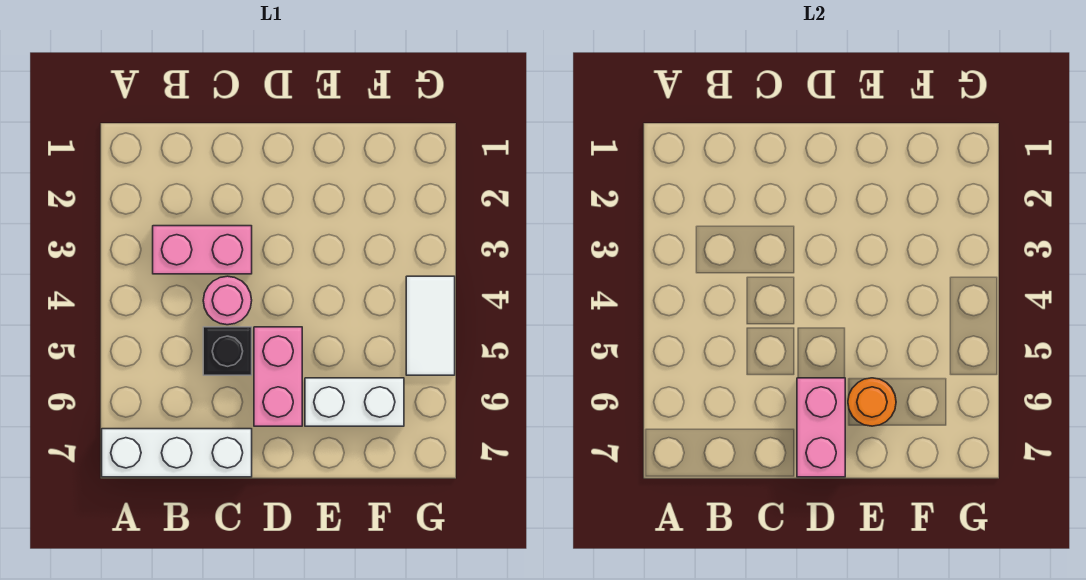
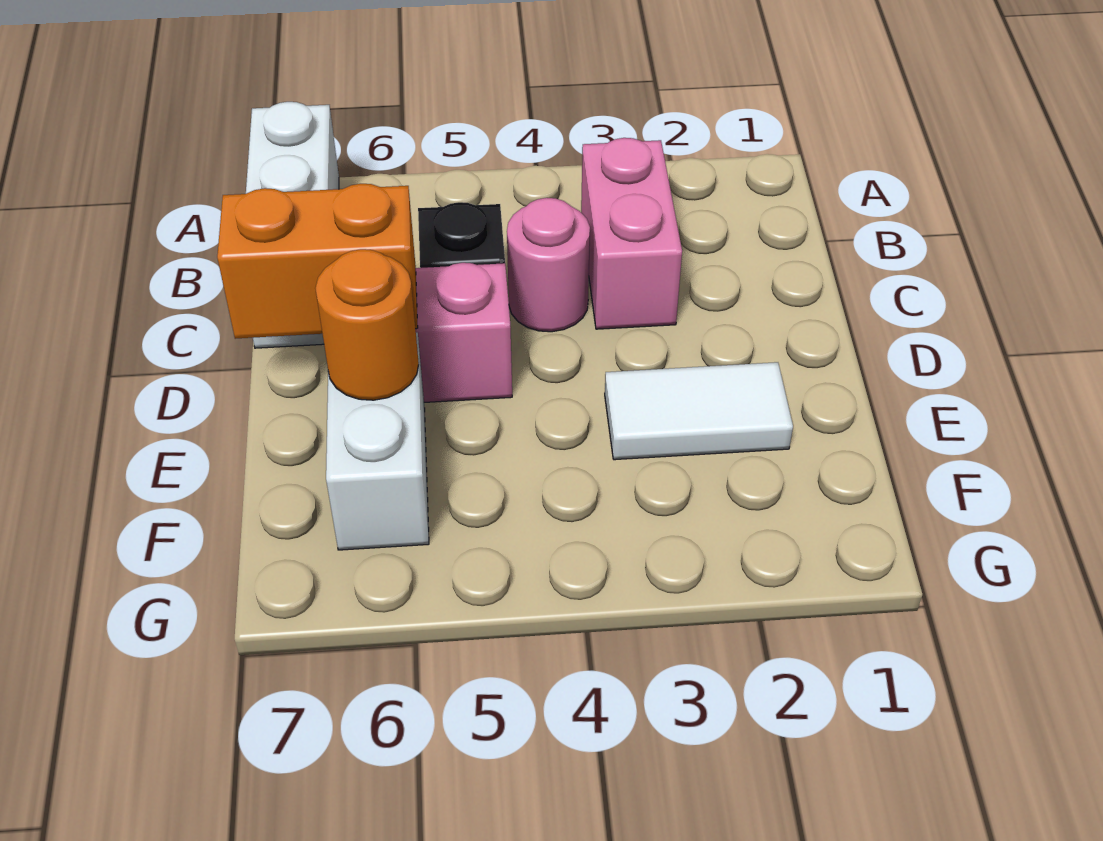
pink brick D6:D7 level 2 -> orange brick D6:D7 level 2
white tile G4:G5 level 1 -> white tile E2:E3 level 1

